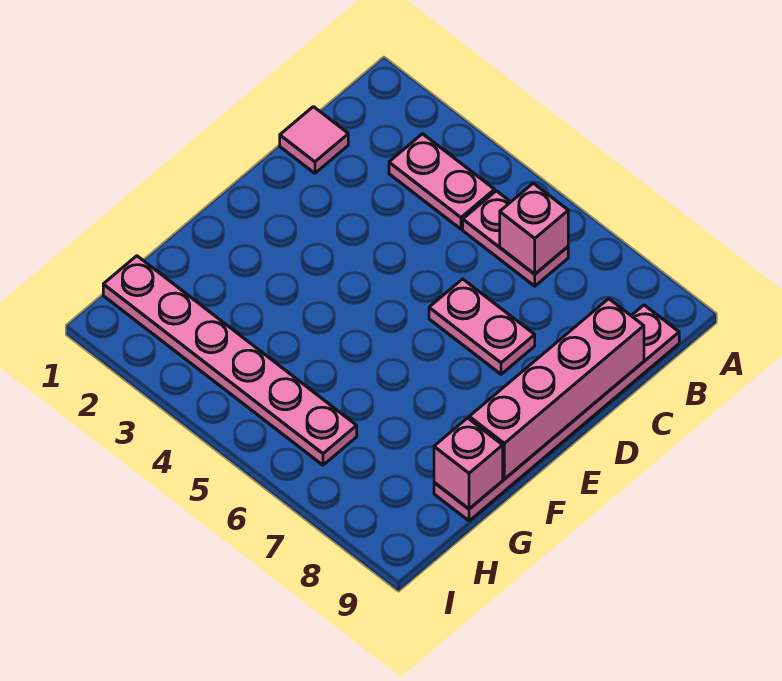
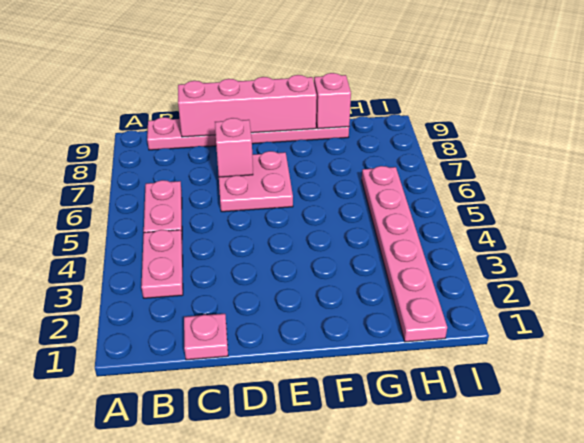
pink brick B6 level 2 -> pink brick D7 level 2
pink tile C1 level 1 -> pink plate C1 level 1
pink plate D6:D7 level 1 -> pink plate D6:E7 level 1

